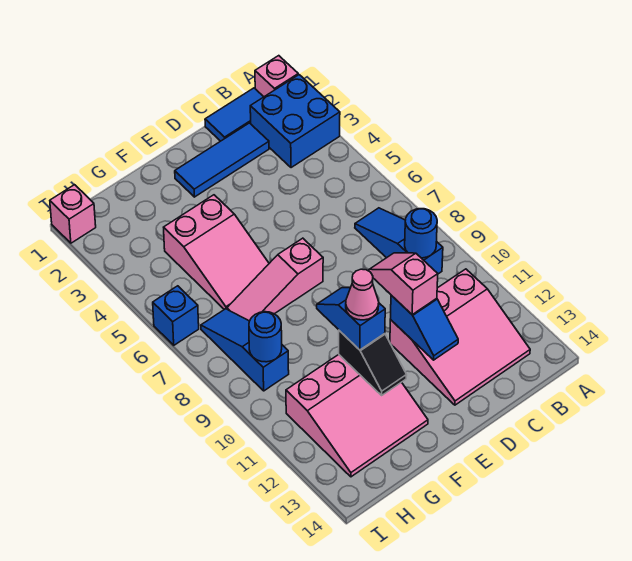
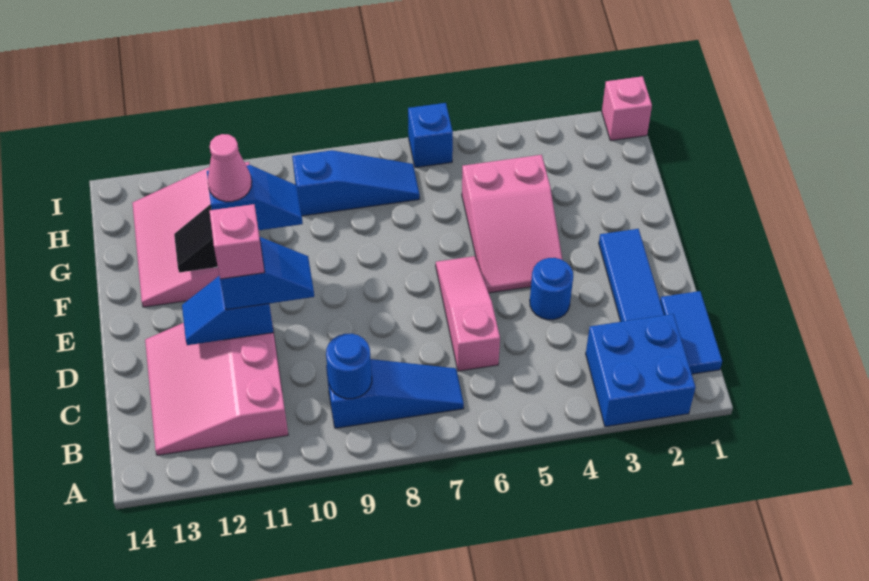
pink brick A1 level 1 -> pink brick D11 level 4
pink slope D10:D11 level 3 top 11 -> blue slope D10:D11 level 3 top 11
pink slope E7:G7 level 1 top E -> pink slope C6:E6 level 1 top C
pink slope F4:G6 level 1 top 4 -> pink slope E4:G5 level 1 top G
blue round brick H9 level 2 -> blue round brick D4 level 1

